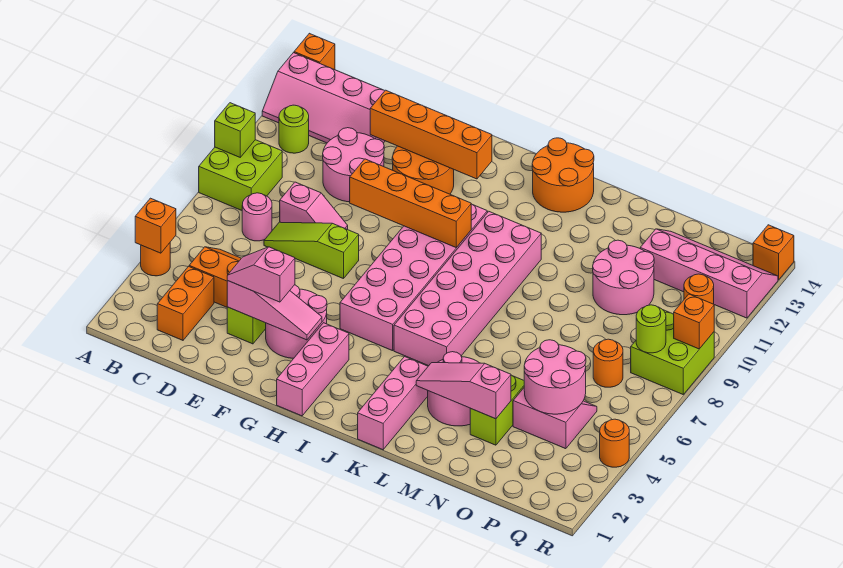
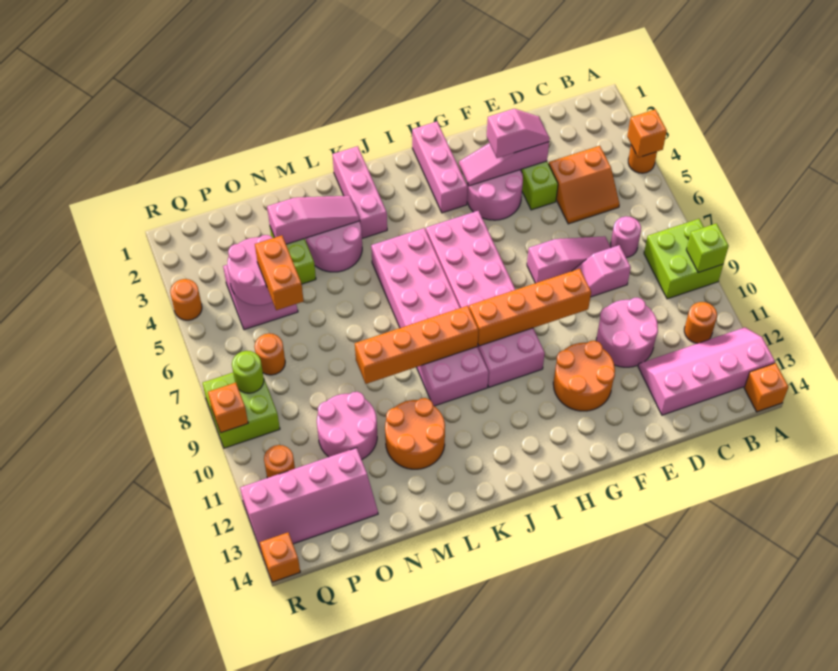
lime round brick B11 level 1 -> orange round brick B11 level 1
orange brick C2:C3 level 1 -> orange brick O5:O6 level 3
lime slope D7:F7 level 1 top F -> pink slope D7:F7 level 1 top F
orange brick E12:H12 level 2 -> orange brick J9:M9 level 2
orange round brick J13:K14 level 1 -> orange round brick L11:M12 level 1

